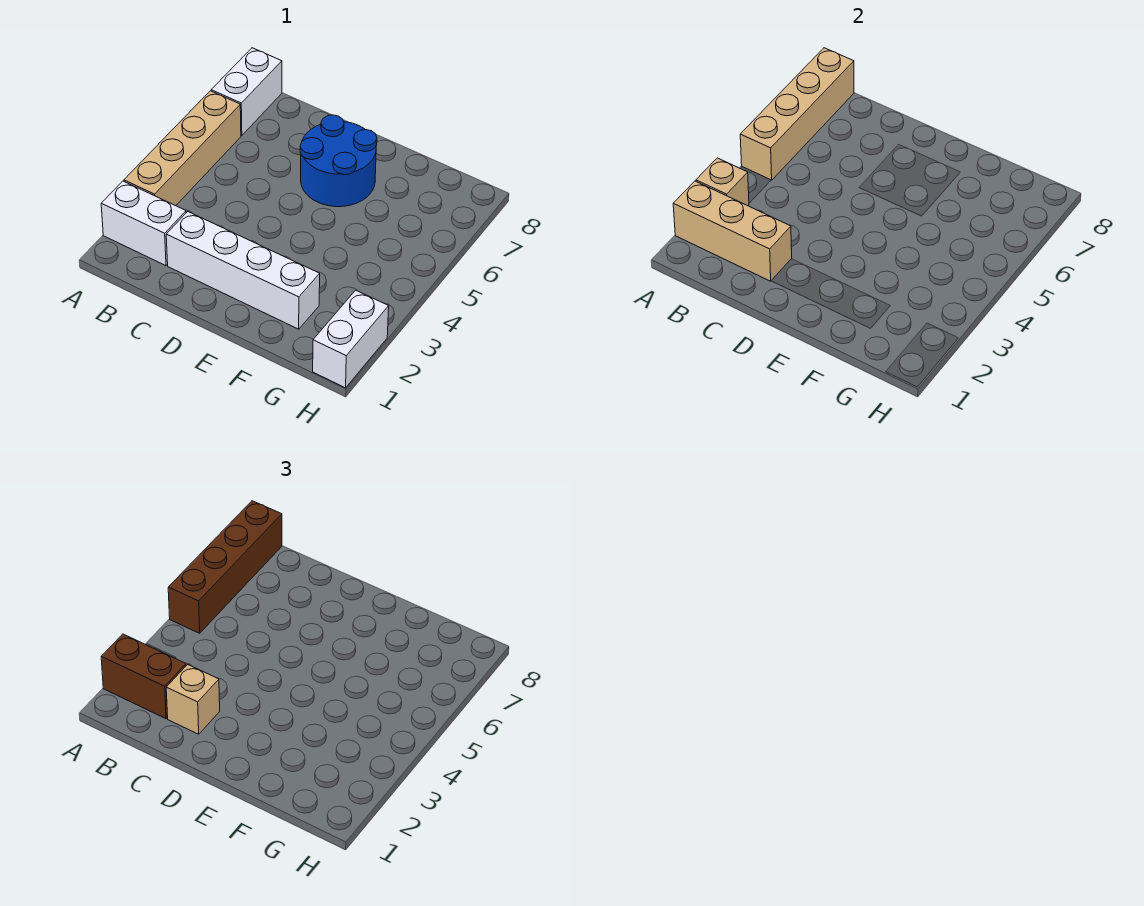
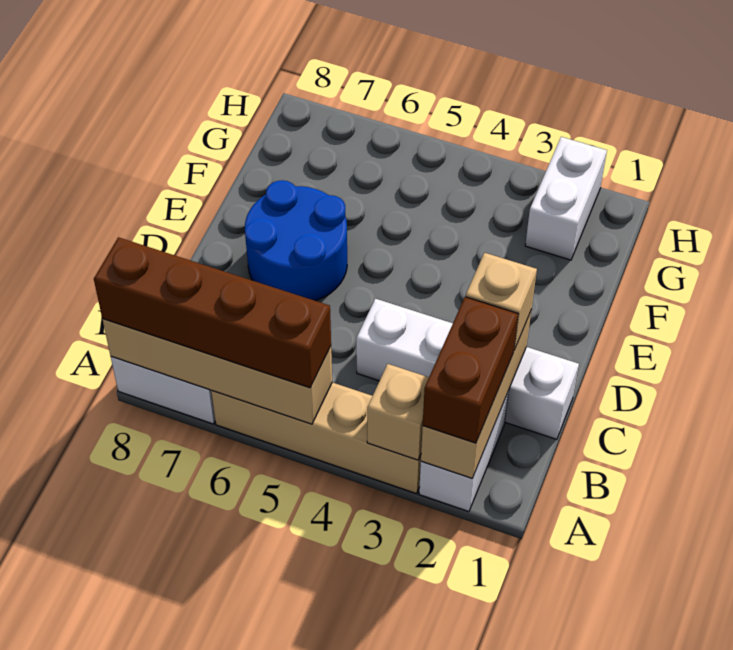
white brick C2:F2 level 1 -> white brick C1:C4 level 1
white brick H1:H2 level 1 -> white brick G2:H2 level 1

